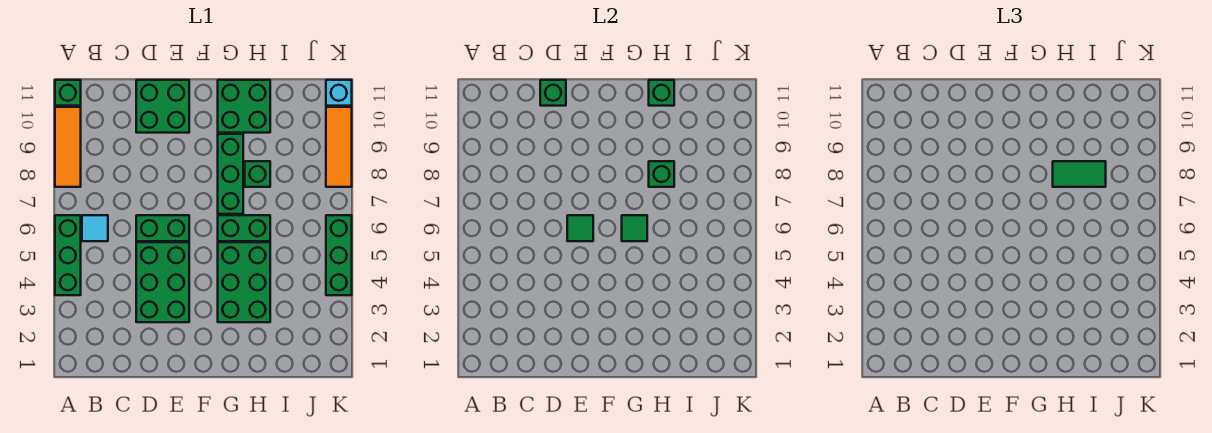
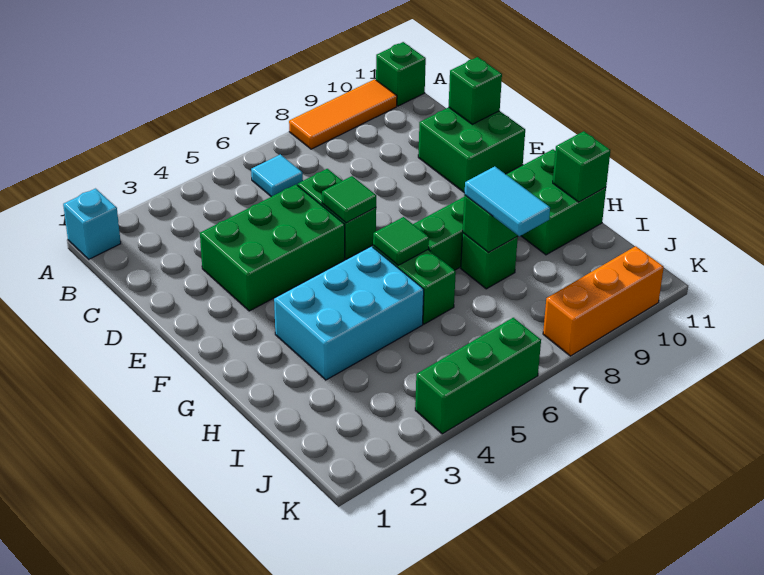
green brick A4:A6 level 1 -> none
green brick G3:H5 level 1 -> cyan brick G3:H5 level 1
green tile H8:I8 level 3 -> cyan tile H8:I8 level 3
orange tile K8:K10 level 1 -> orange brick K8:K10 level 1
cyan brick K11 level 1 -> cyan brick A1 level 1

